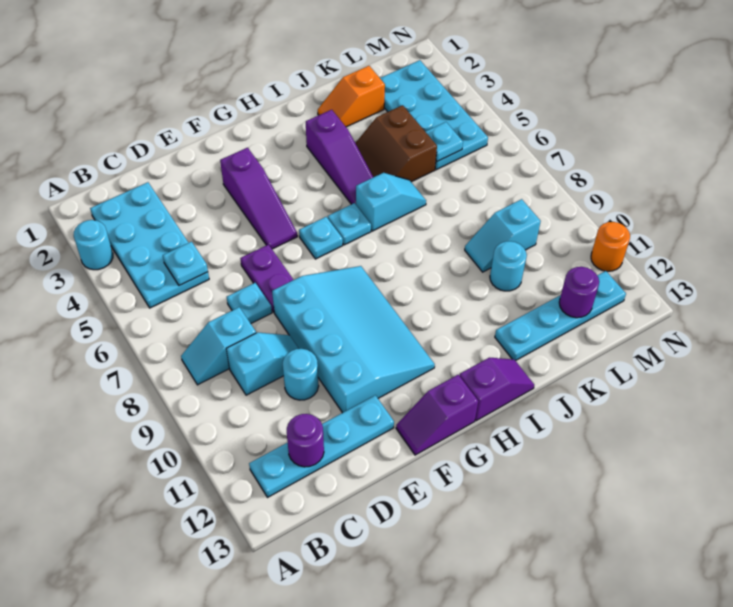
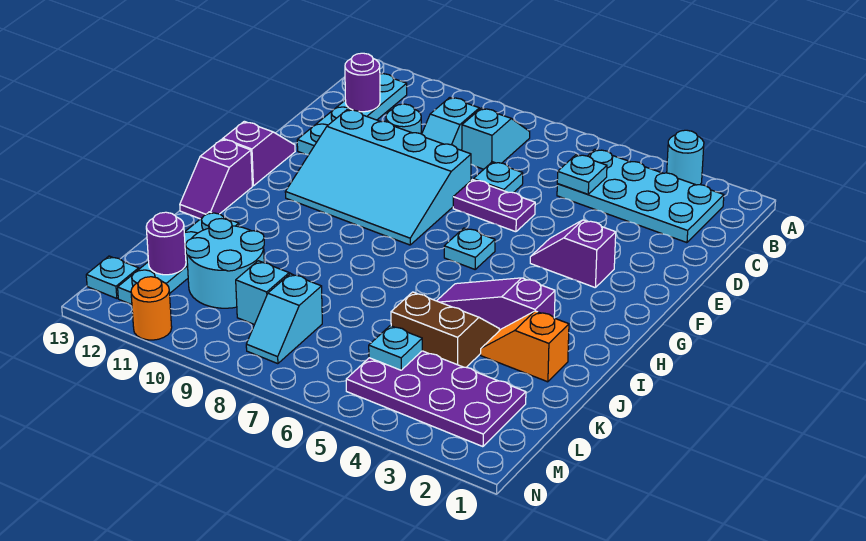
purple slope F3:F5 level 1 top 3 -> purple slope F3:F4 level 1 top 3
cyan plate H6 level 1 -> cyan plate M13 level 1
cyan slope I6:J6 level 1 top I -> cyan slope L8:M8 level 1 top L
orange slope J2:K2 level 1 top K -> orange slope J2:J3 level 1 top 2
cyan round brick K10 level 1 -> cyan round brick K10:L11 level 1
cyan plate L2:M5 level 1 -> purple plate L2:M5 level 1

